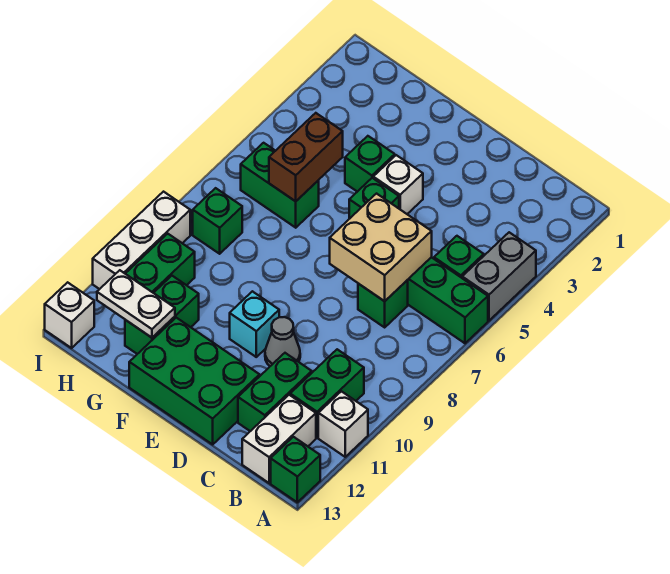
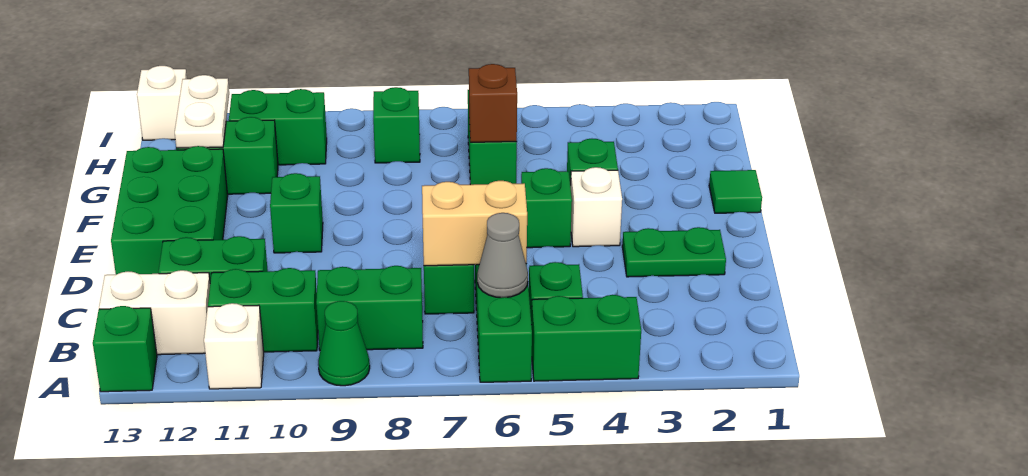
grey brick A4:A5 level 1 -> green brick A4:A5 level 1
none -> green cone A9 level 1
none -> green brick B8:B9 level 1
tan brick C6:D7 level 2 -> tan brick C6:C7 level 2
none -> green plate D2:D3 level 1
grey cone D10 level 1 -> grey cone B6 level 2
cyan brick E10 level 1 -> green brick E10 level 1
none -> green tile F1 level 1
brown brick G5:G6 level 2 -> brown brick G6 level 2
white brick I9:I11 level 1 -> none

